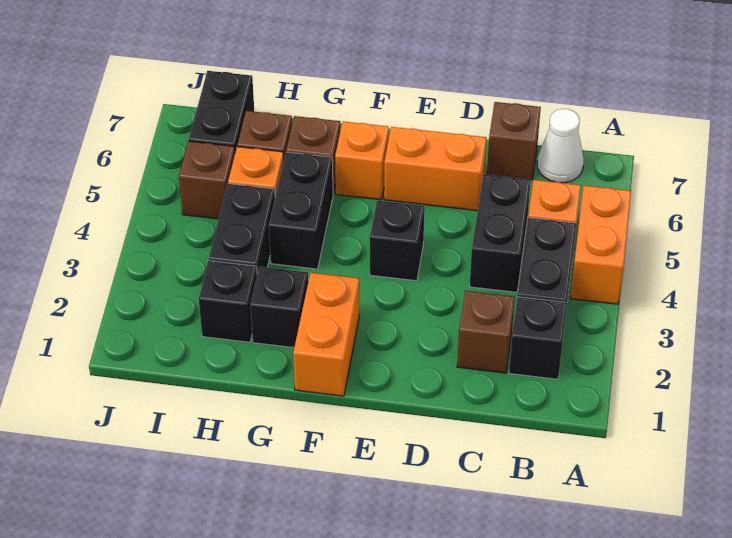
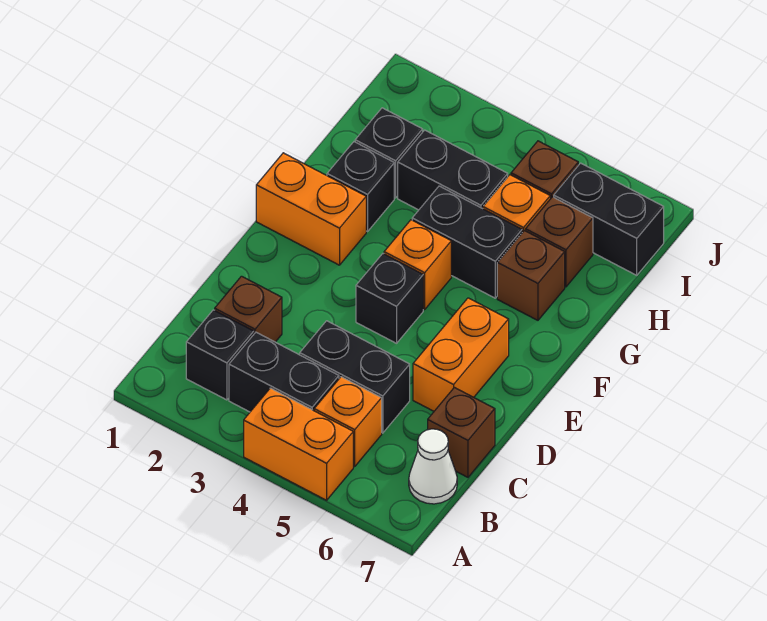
orange brick F6 level 1 -> orange brick F4 level 1

